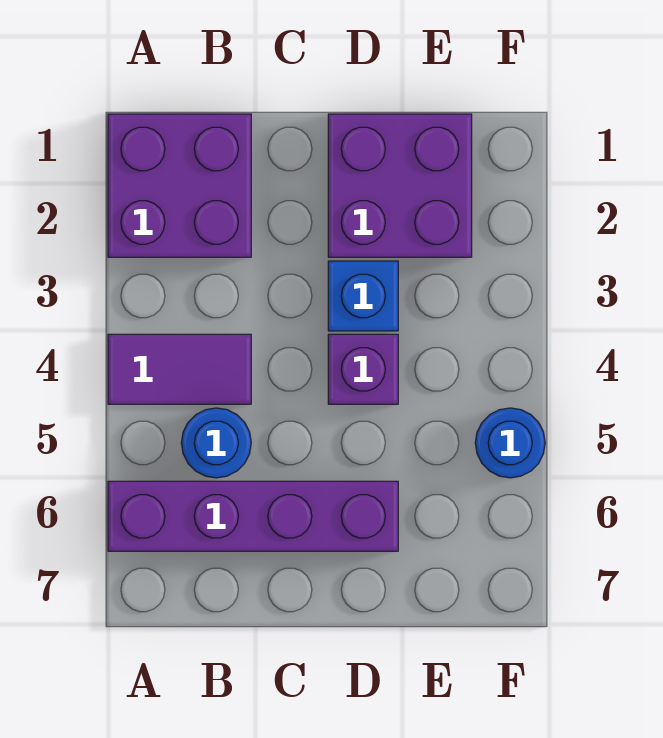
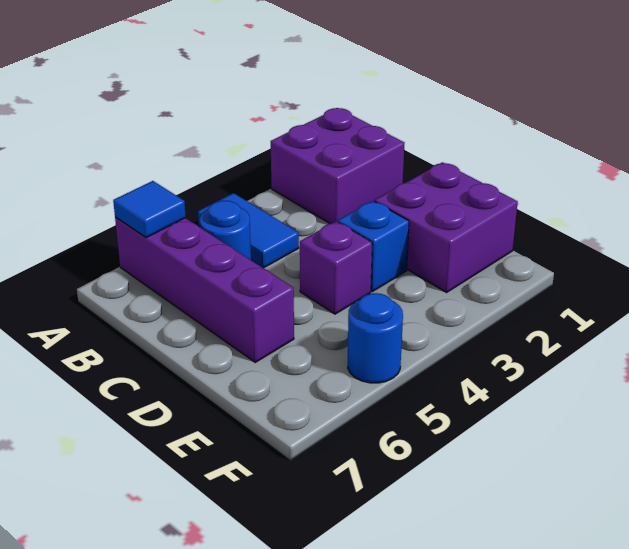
purple tile A4:B4 level 1 -> blue tile A4:B4 level 1
none -> blue tile A6 level 2

